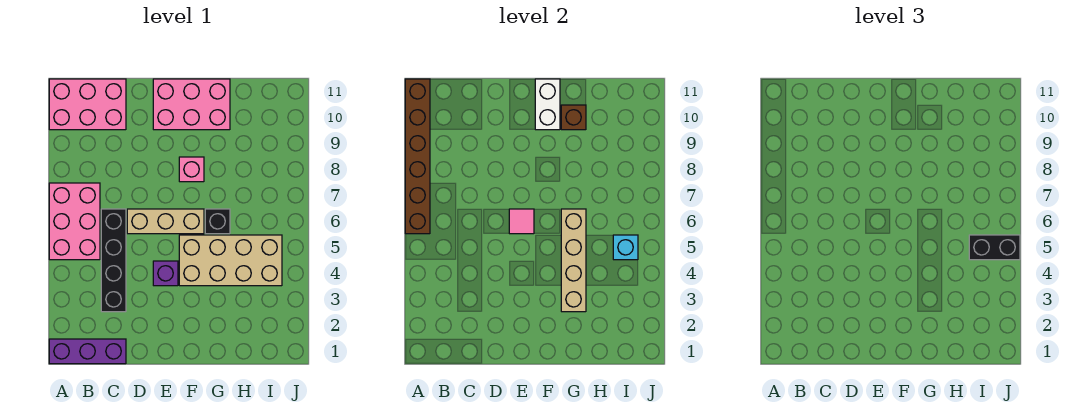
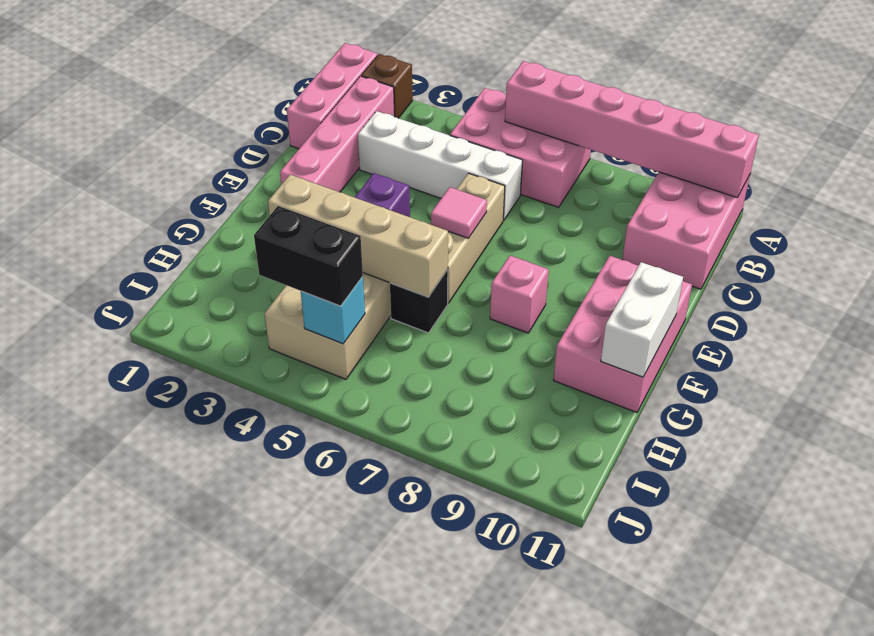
purple brick A1:C1 level 1 -> pink brick A1:C1 level 1
brown brick A6:A11 level 2 -> pink brick A6:A11 level 2
none -> pink brick B2:E2 level 1
black brick C3:C6 level 1 -> white brick C3:C6 level 1
white brick F10:F11 level 2 -> white brick F11:G11 level 2
brown brick G10 level 2 -> brown brick A2 level 1
black brick I5:J5 level 3 -> black brick I4:I5 level 3

